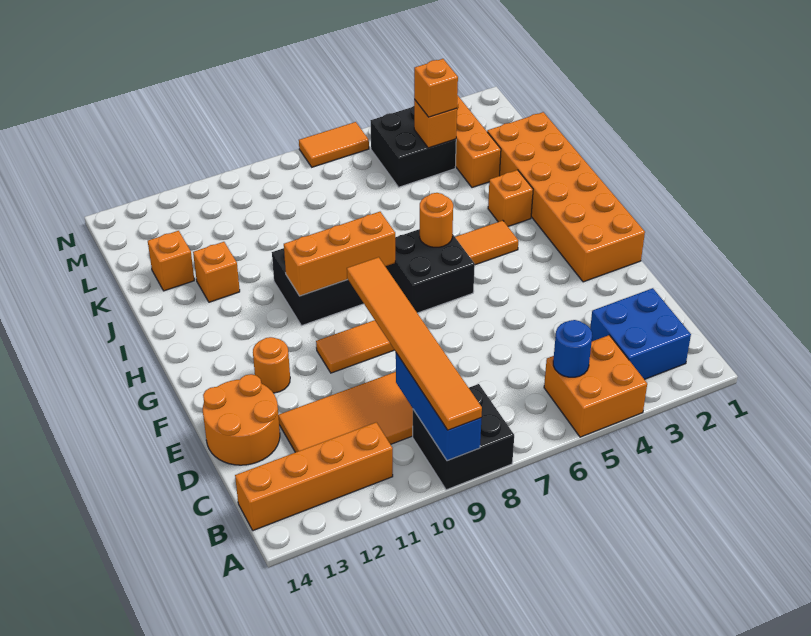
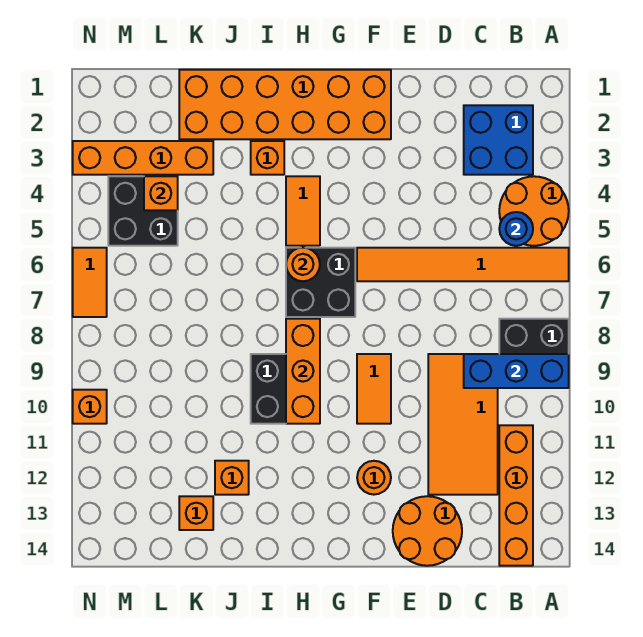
orange brick A4:B5 level 1 -> orange round brick A4:B5 level 1
orange tile A9:F9 level 3 -> orange tile A6:F6 level 1
orange brick L4 level 3 -> orange brick N10 level 1

